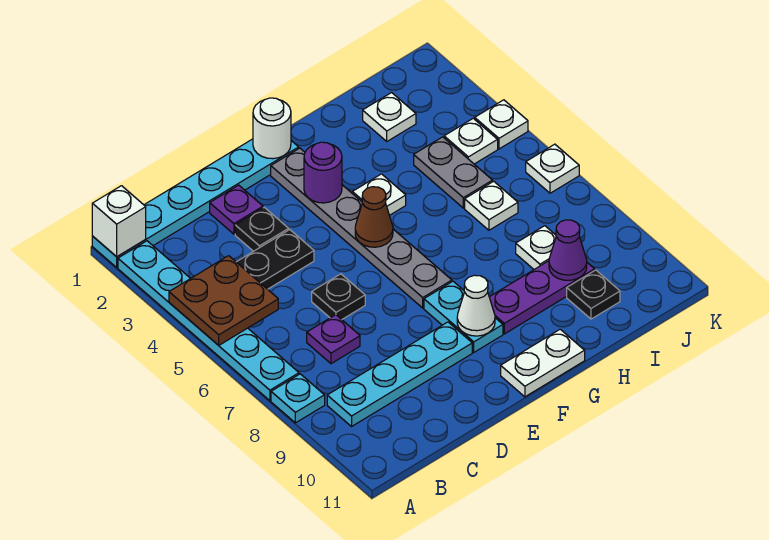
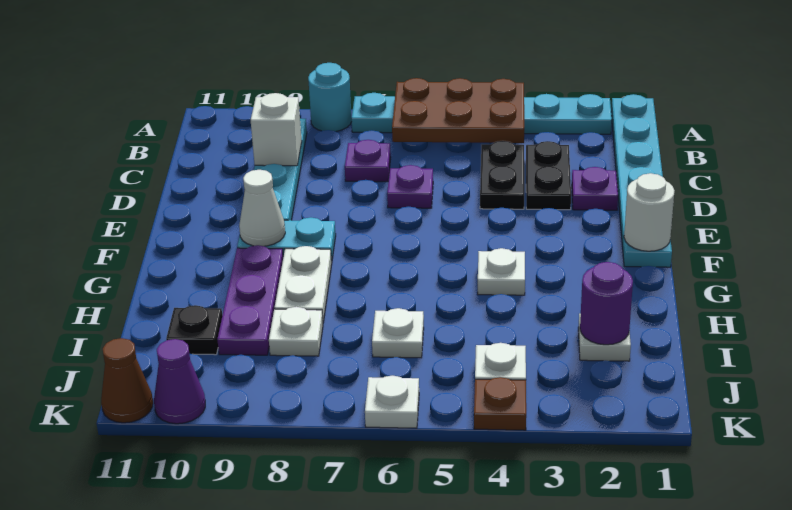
white brick A1 level 2 -> white brick C9 level 2
brown plate A4:B5 level 2 -> brown plate A4:B6 level 2
cyan plate A8 level 1 -> cyan round brick A8 level 1
black plate D3 level 1 -> black plate C3:D3 level 1
black plate D6 level 1 -> purple plate D6 level 1
grey plate F2:F7 level 1 -> none
purple round brick F3 level 2 -> purple round brick I2 level 2
brown cone F5 level 2 -> brown cone K11 level 1
white plate F11:G11 level 1 -> white plate G8:H8 level 1
grey plate I4:I5 level 1 -> none
purple cone I9 level 2 -> purple cone K10 level 1
white plate K4 level 1 -> brown plate K4 level 1

